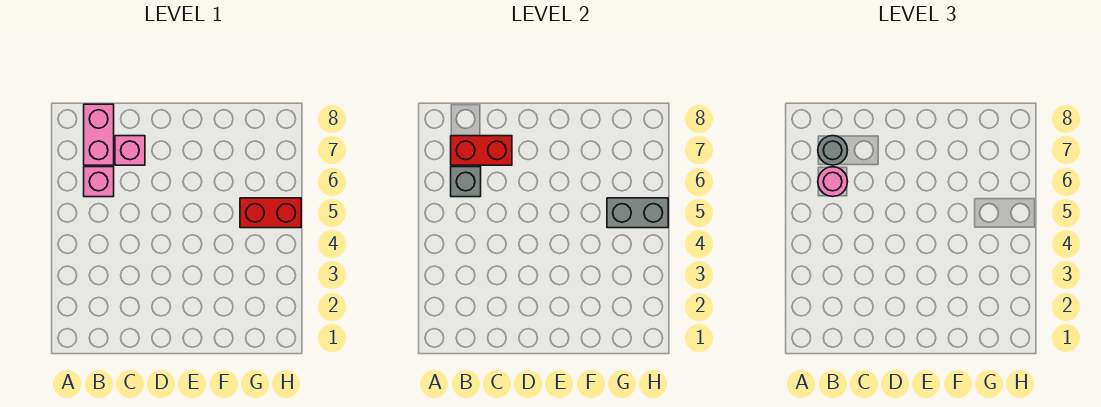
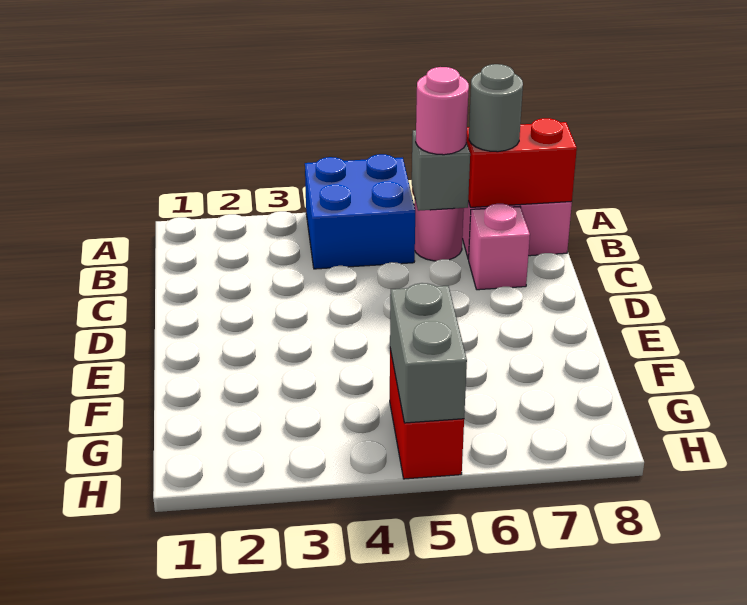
none -> blue brick A4:B5 level 1
pink brick B6 level 1 -> pink round brick B6 level 1
red brick B7:C7 level 2 -> red brick B7:B8 level 2

